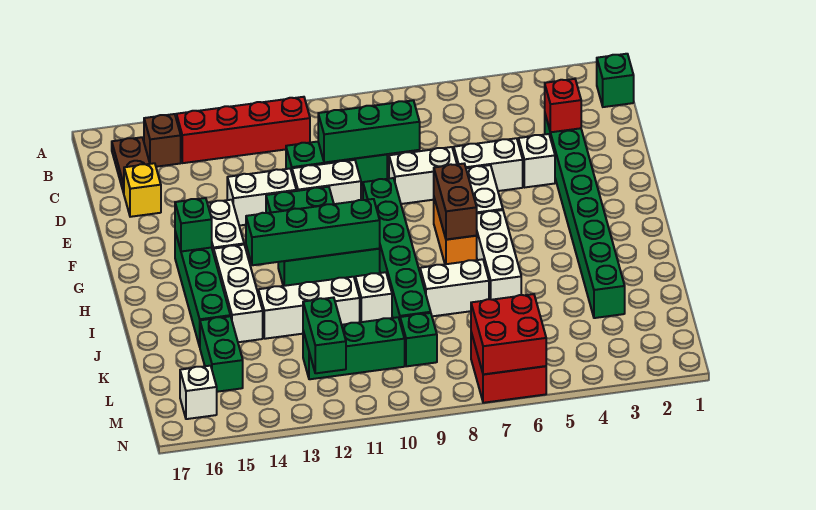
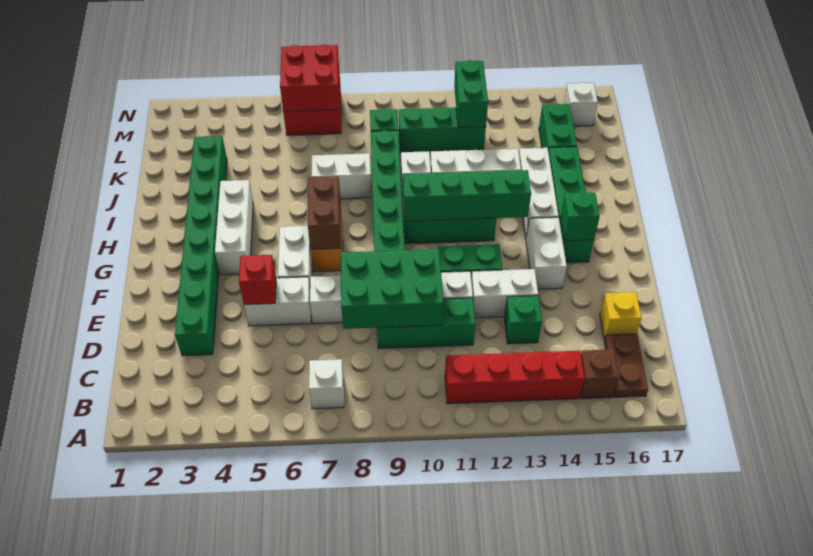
green brick B1 level 1 -> green brick D13 level 1
red brick D3 level 2 -> red brick E5 level 2
green brick D8:D10 level 2 -> green brick D8:E10 level 2
white brick E4 level 1 -> white brick B7 level 1
white brick H6:J6 level 1 -> white brick G4:I4 level 1

